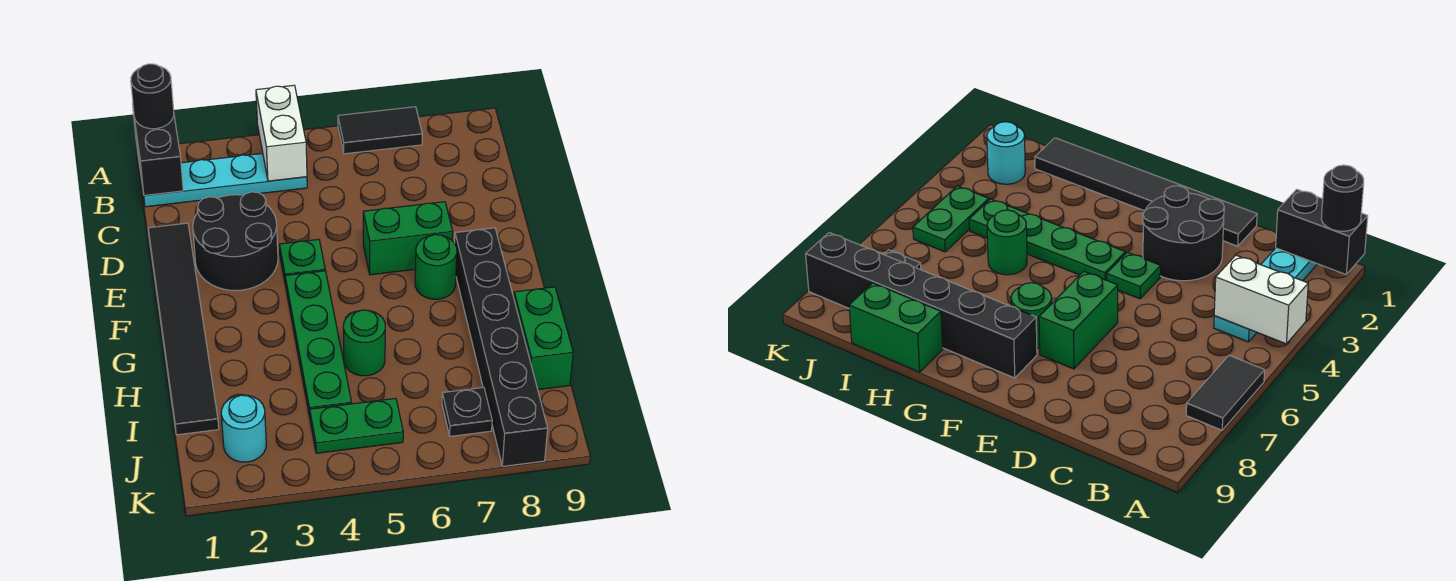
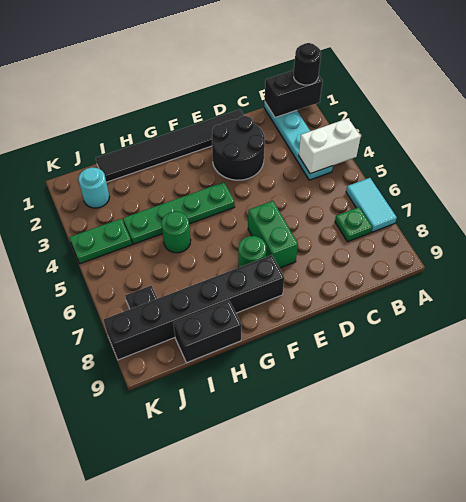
black tile A6:A7 level 1 -> cyan tile A6:A7 level 1
green plate E4 level 1 -> green plate B7 level 1
green brick H9:I9 level 1 -> black brick H9:I9 level 1
green plate J4:J5 level 1 -> green plate J4:K4 level 1

